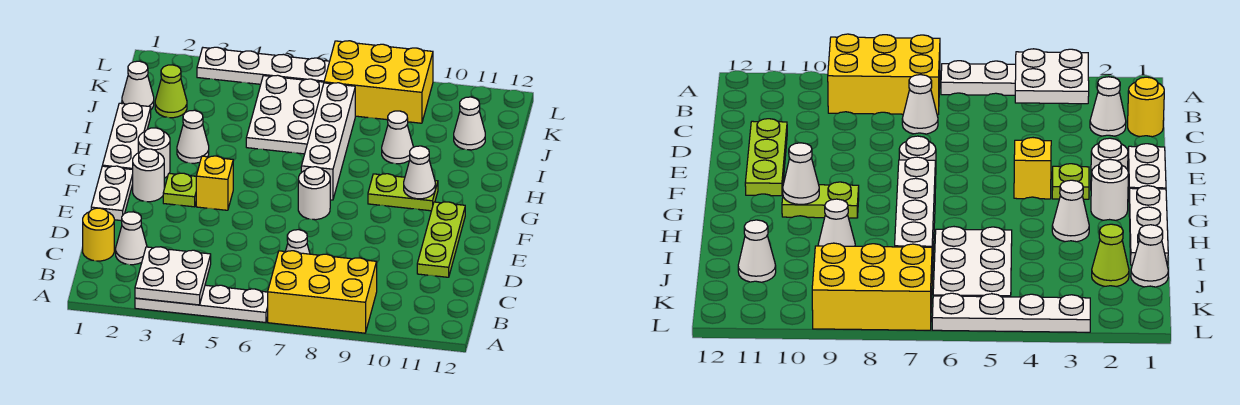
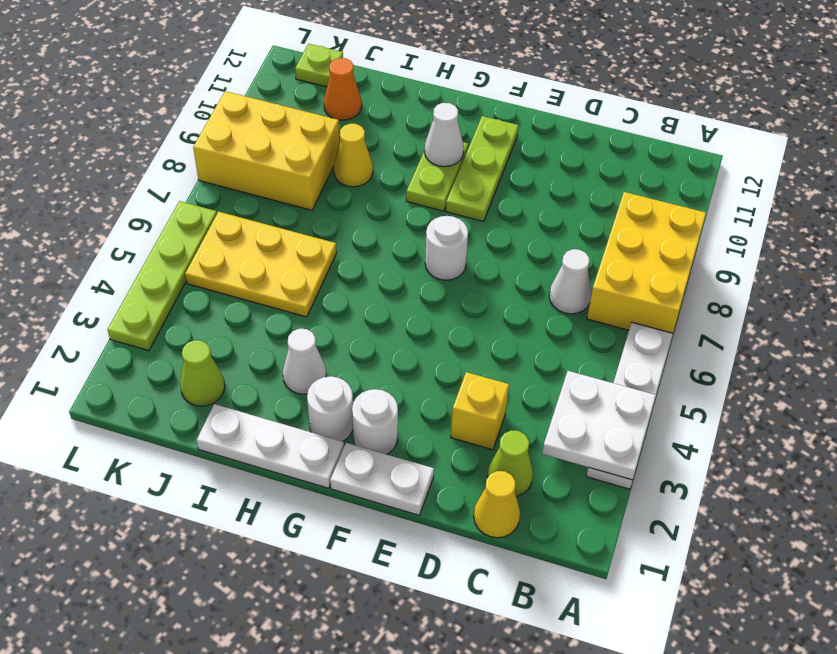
yellow round brick C1 level 1 -> yellow cone C1 level 1
white cone C2 level 1 -> lime cone C2 level 1
lime plate D11:F11 level 1 -> lime plate F9:F11 level 1
lime plate F3 level 1 -> lime plate K12 level 1
yellow brick F4 level 1 -> yellow brick D3 level 1
white brick G7:J7 level 1 -> none
white plate I5:K6 level 1 -> yellow plate I5:K6 level 1
white cone I9 level 1 -> yellow cone I9 level 1
white cone J1 level 1 -> none
white cone J11 level 1 -> orange cone J11 level 1
yellow brick K7:L9 level 1 -> yellow brick J8:L9 level 1
white plate L3:L6 level 1 -> lime plate L3:L6 level 1

